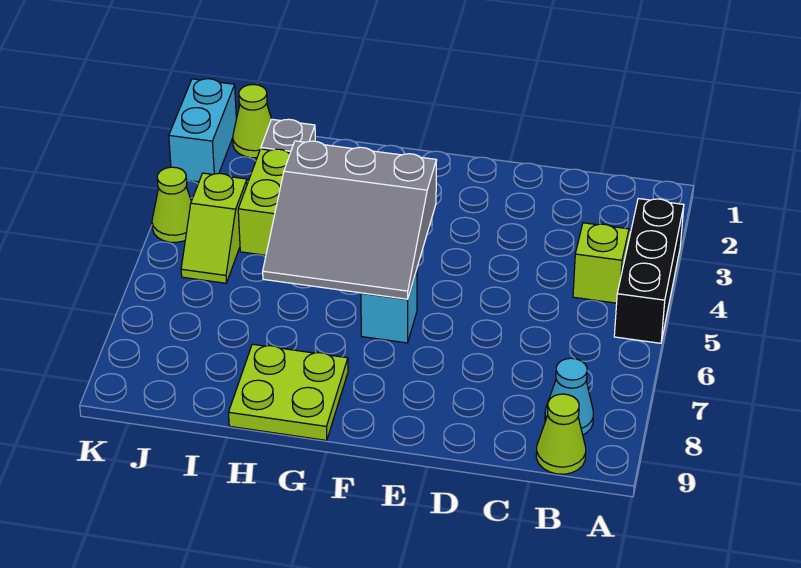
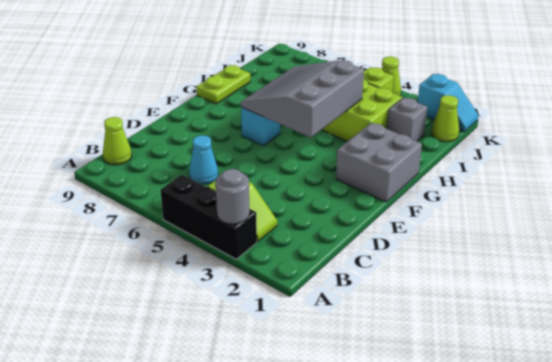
none -> grey round brick A3 level 2
cyan cone B8 level 1 -> cyan cone C6 level 1
none -> grey brick F1:G2 level 1
lime plate G8:H9 level 1 -> lime plate G9:H9 level 1
cyan brick K1:K2 level 1 -> cyan slope K1:K2 level 1 top 2

